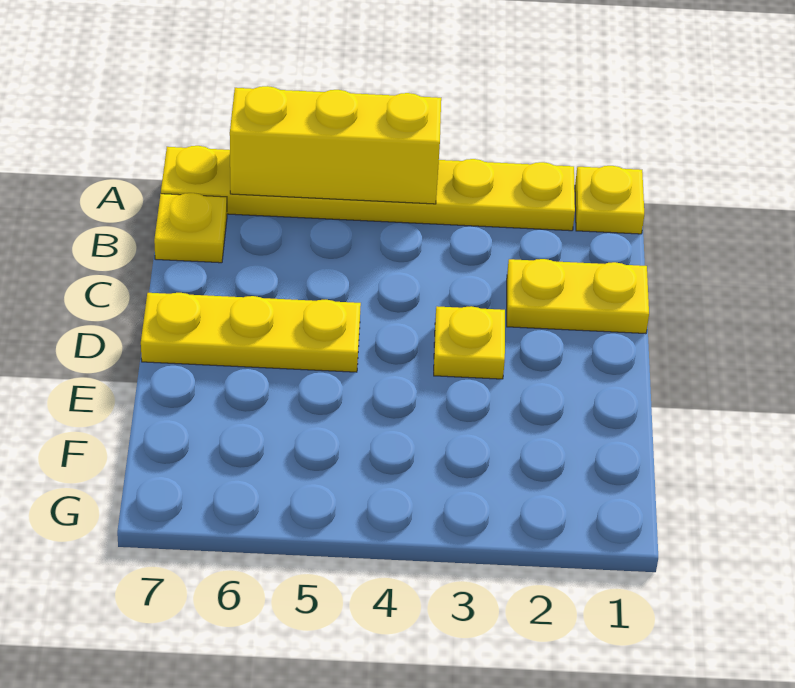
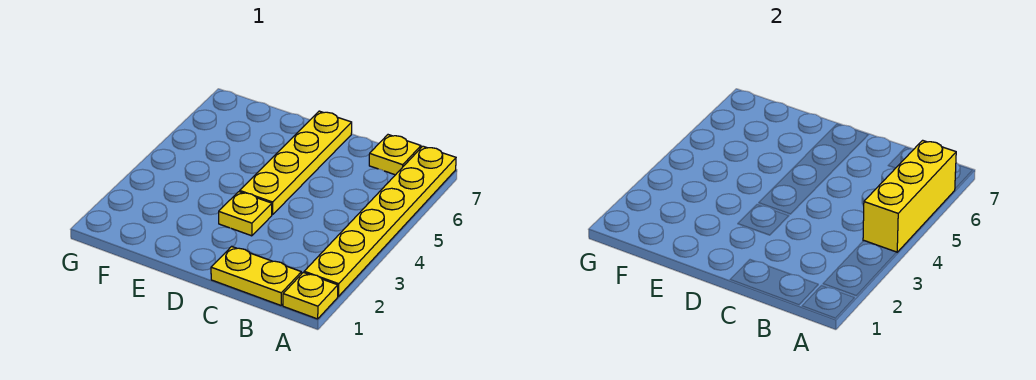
yellow plate C1:C2 level 1 -> yellow plate B1:C1 level 1
yellow plate D5:D7 level 1 -> yellow plate D4:D7 level 1

